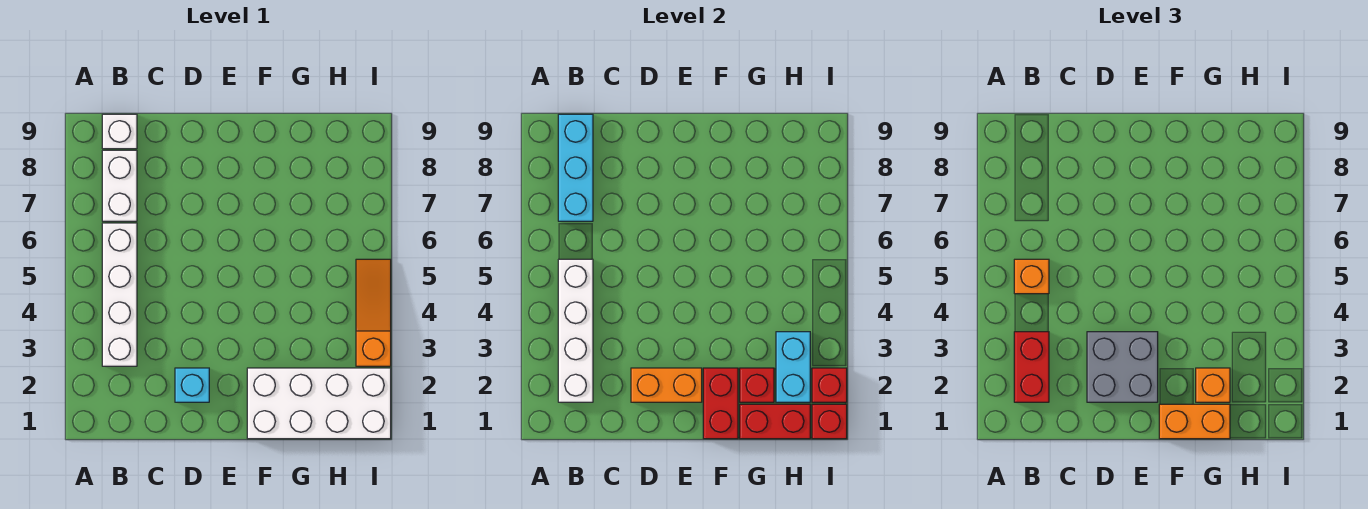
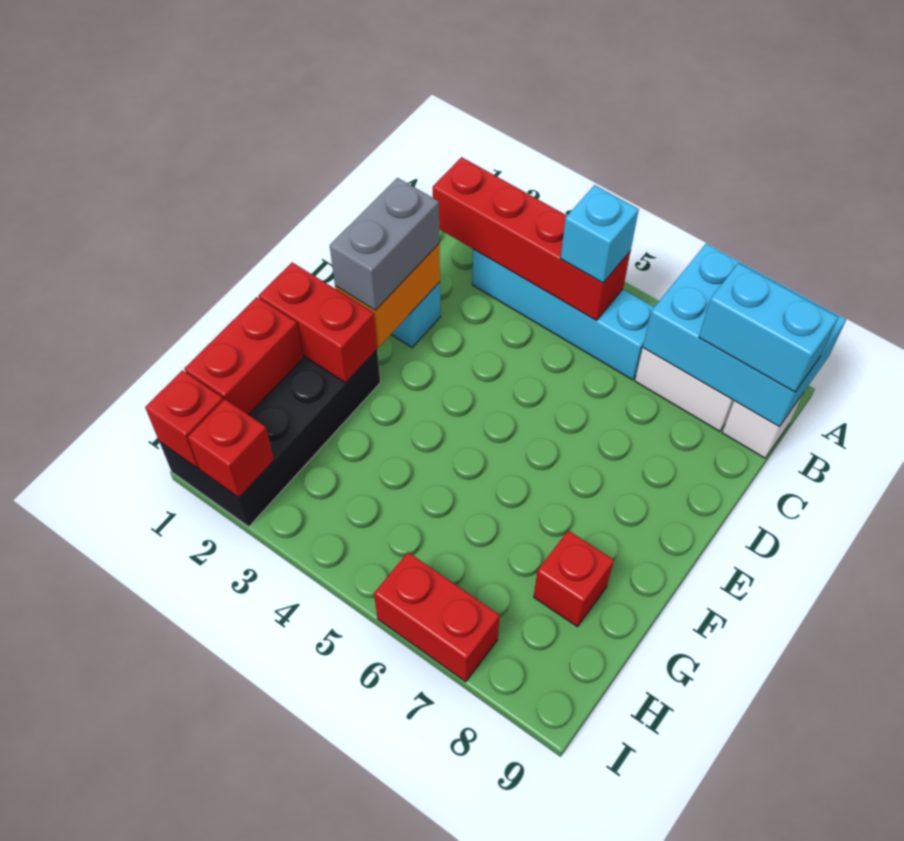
white brick B2:B5 level 2 -> red brick B2:B5 level 2
red brick B2:B3 level 3 -> red brick I6:I7 level 1
white brick B3:B6 level 1 -> cyan brick B3:B6 level 1
orange brick B5 level 3 -> cyan brick B5 level 3
cyan brick B7:B9 level 2 -> cyan brick A7:B9 level 2
grey brick D2:E3 level 3 -> grey brick D2:E2 level 3
white brick F1:I2 level 1 -> black brick F1:I2 level 1
orange brick F1:G1 level 3 -> none
red brick G2 level 2 -> red brick G8 level 1
orange brick G2 level 3 -> none
cyan brick H2:H3 level 2 -> cyan brick B8:B9 level 3
orange slope I3:I5 level 1 top 3 -> none

